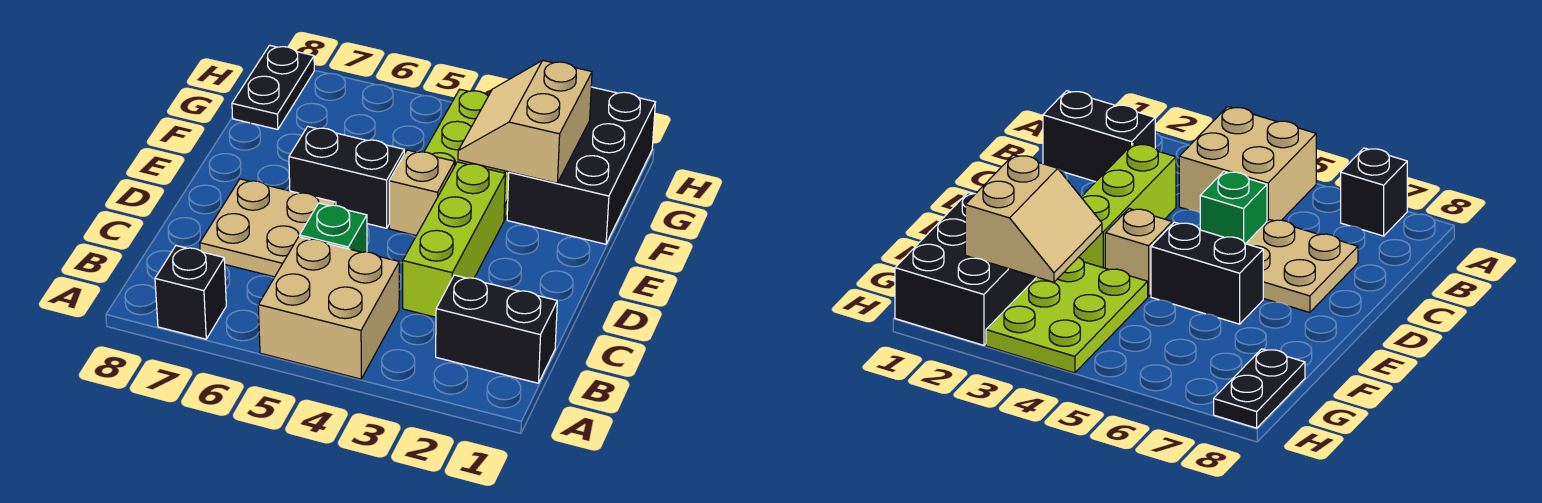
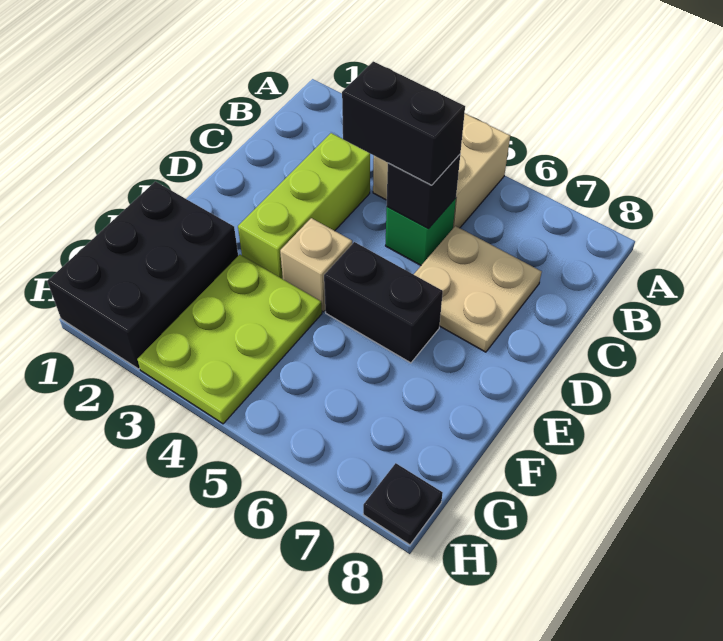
black brick A7 level 1 -> black brick C5 level 2
black brick B1:B2 level 1 -> black brick C4:C5 level 3
tan slope F2:G3 level 2 top 2 -> none
black plate G8:H8 level 1 -> black plate H8 level 1

